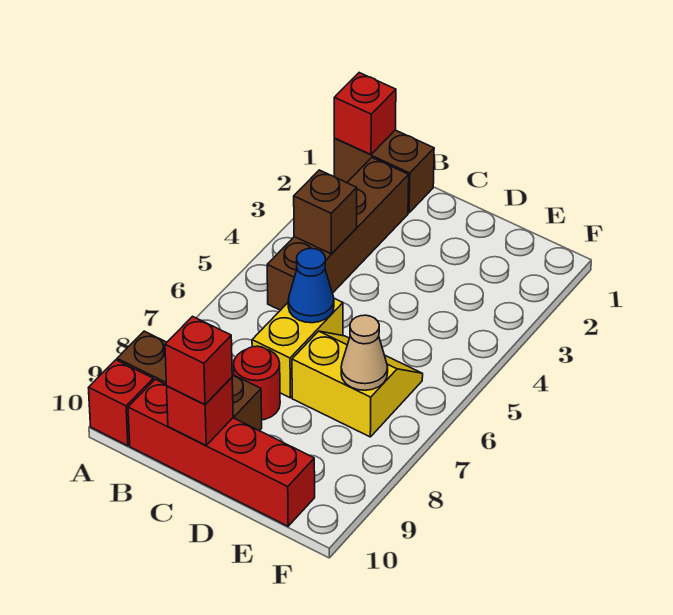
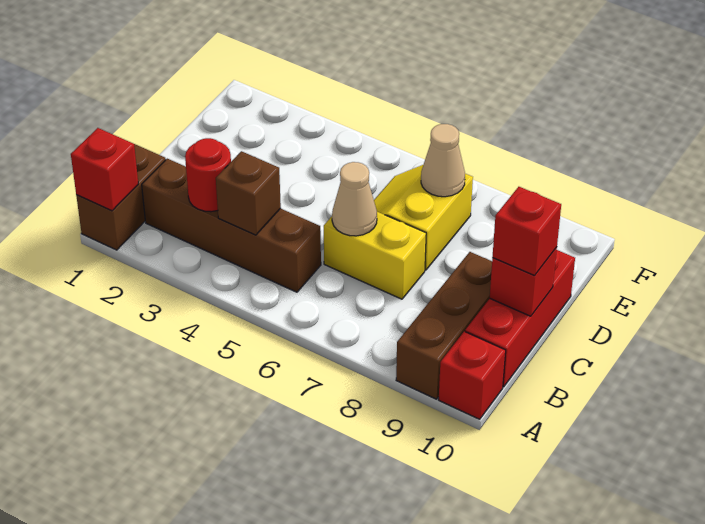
red brick B10:E10 level 1 -> red brick B10:D10 level 1
blue cone C6 level 2 -> tan cone C6 level 2
red round brick C8 level 1 -> red round brick B3 level 2

